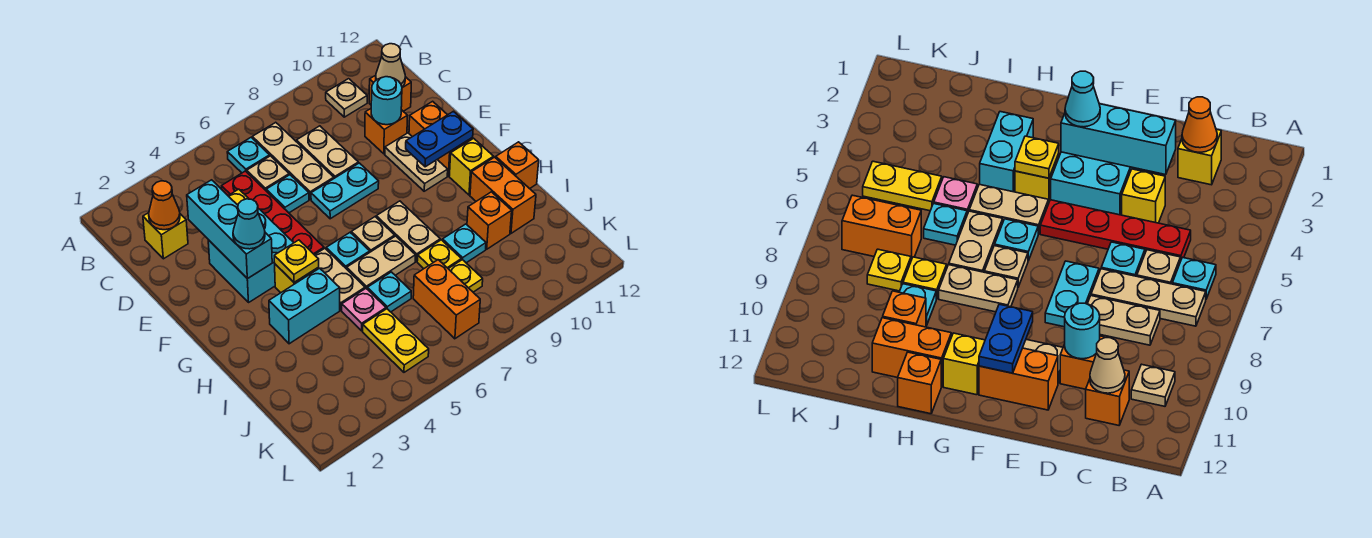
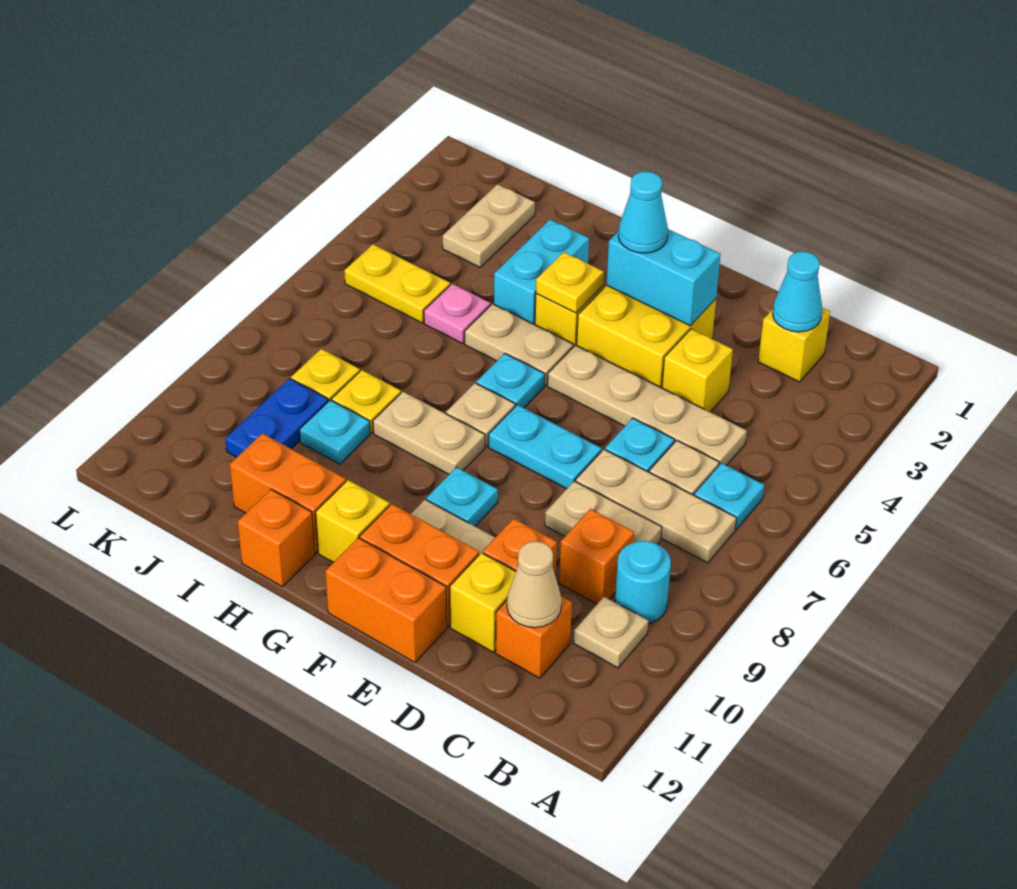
orange cone C2 level 2 -> cyan cone C2 level 2
red plate C5:F5 level 1 -> tan plate C5:F5 level 1
cyan brick D3:F3 level 2 -> cyan brick E3:F3 level 2
cyan round brick D10 level 2 -> cyan round brick B9 level 1
none -> yellow brick D11 level 1
cyan brick E3:F4 level 1 -> yellow brick E3:F4 level 1
cyan plate E7:E8 level 1 -> cyan plate E7:F7 level 1
blue plate F10:F11 level 2 -> blue plate J9:J10 level 1
tan plate H6:H7 level 1 -> tan plate J2:J3 level 1
cyan plate I6 level 1 -> cyan plate F9 level 1
orange brick I10 level 1 -> orange brick C9 level 1
orange brick J7:K7 level 1 -> orange brick E12:F12 level 1

